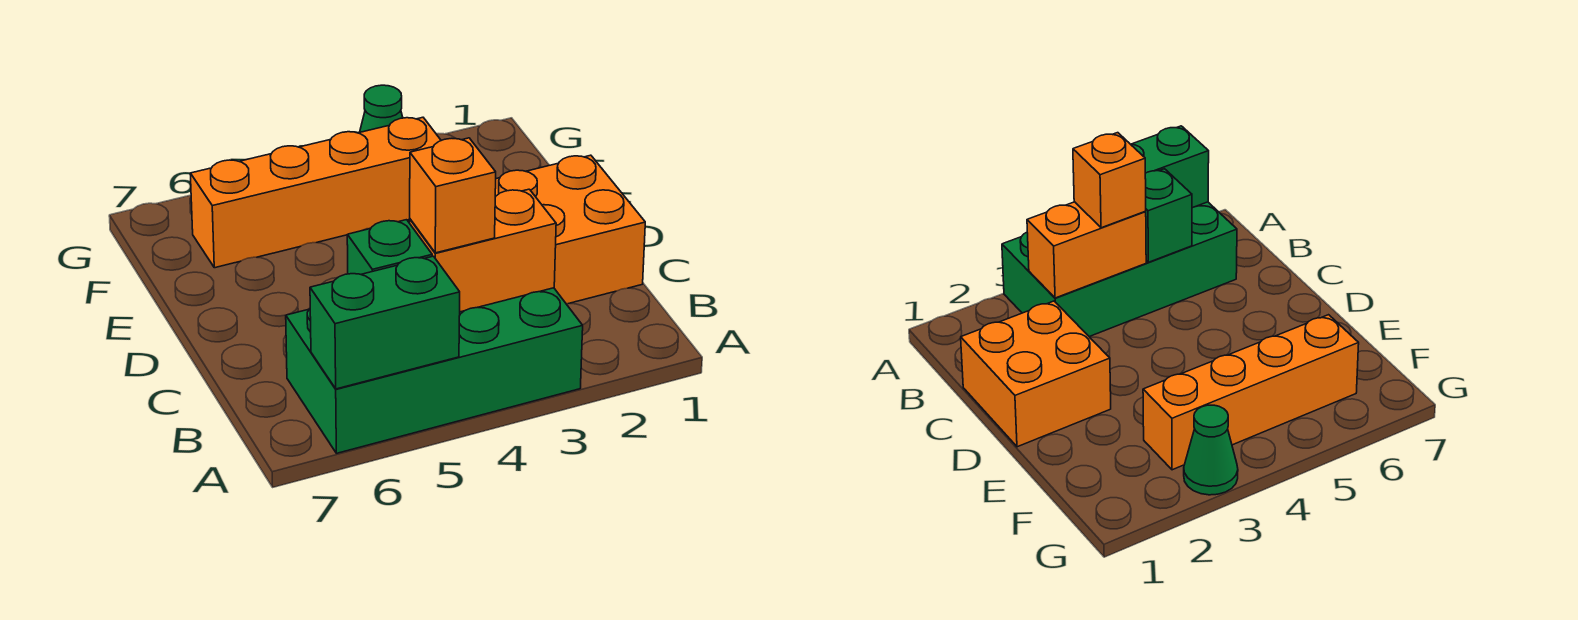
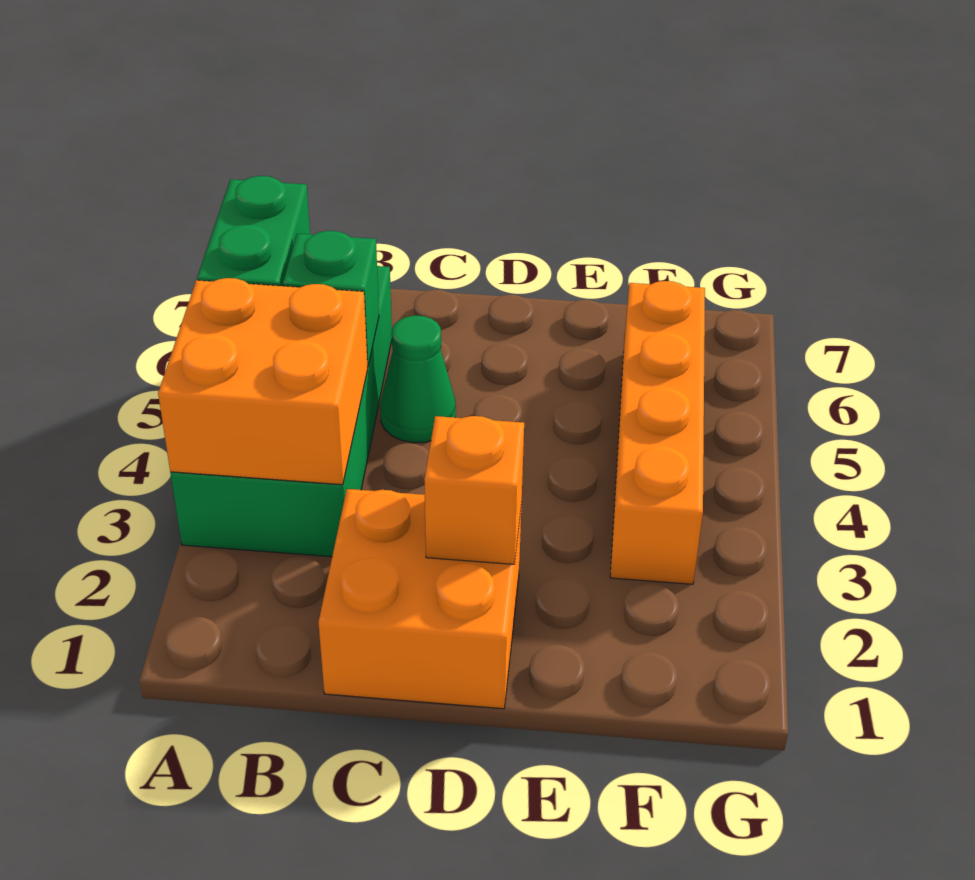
orange brick B3:B4 level 2 -> orange brick A3:B4 level 2
orange brick B4 level 3 -> orange brick D2 level 2
green cone G3 level 1 -> green cone C5 level 1

